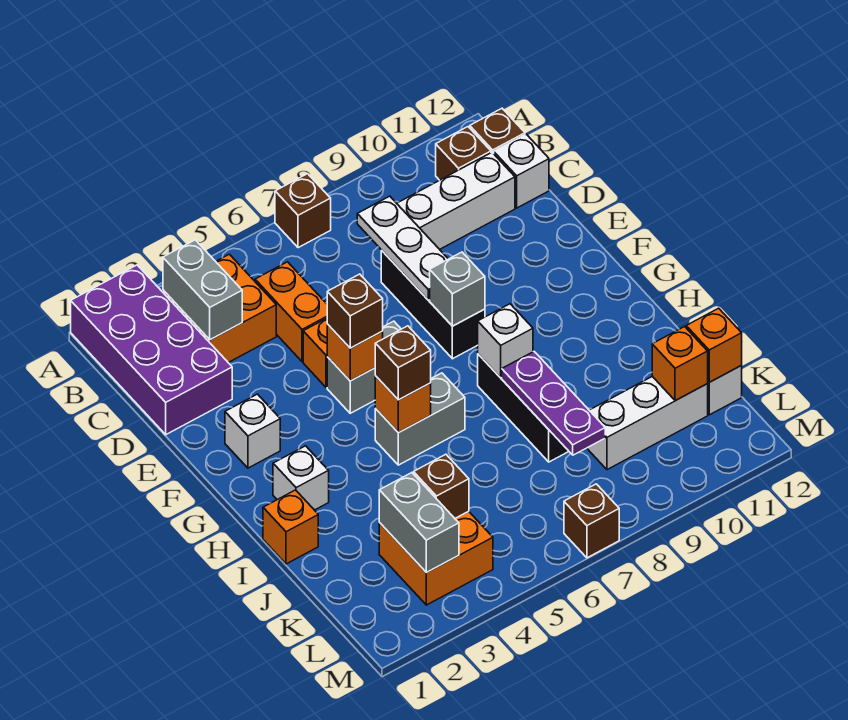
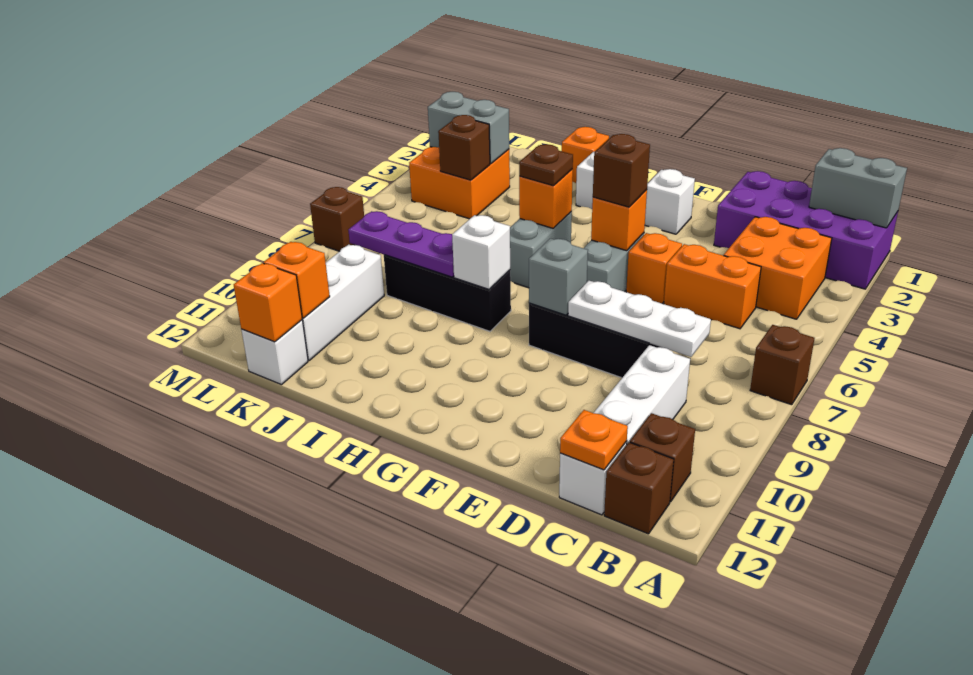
grey brick B3:C3 level 2 -> grey brick A1:B1 level 2
none -> orange plate C12 level 2
brown brick H5 level 3 -> brown plate H5 level 3

